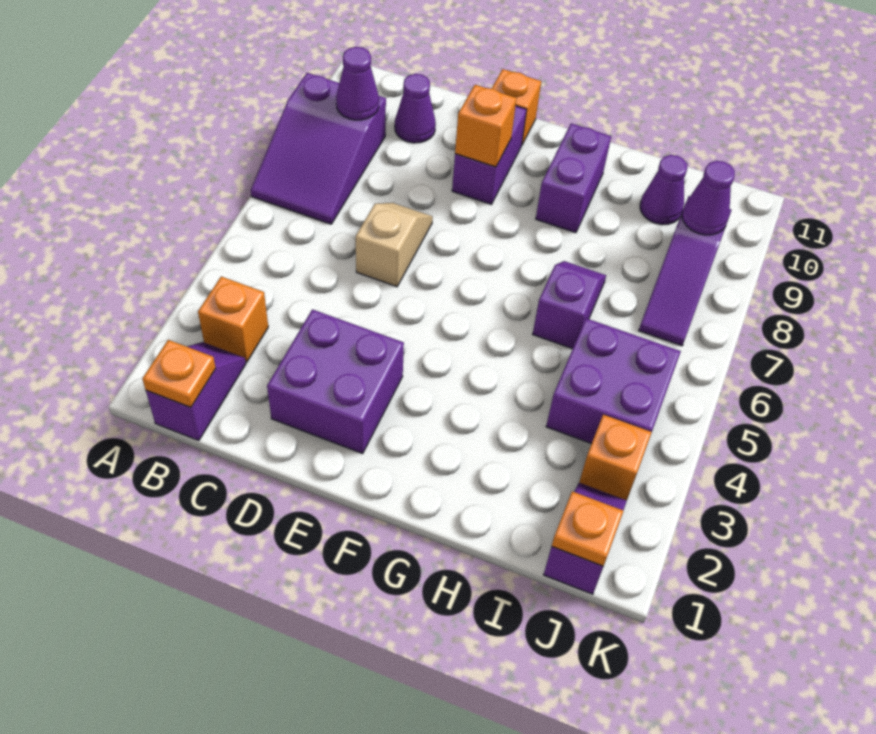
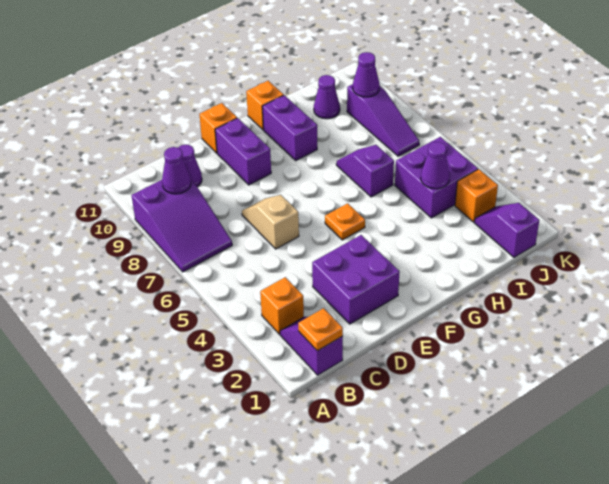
orange brick E9 level 2 -> orange brick G11 level 1
none -> purple cone I4 level 2
orange plate J1 level 2 -> orange plate F5 level 1

